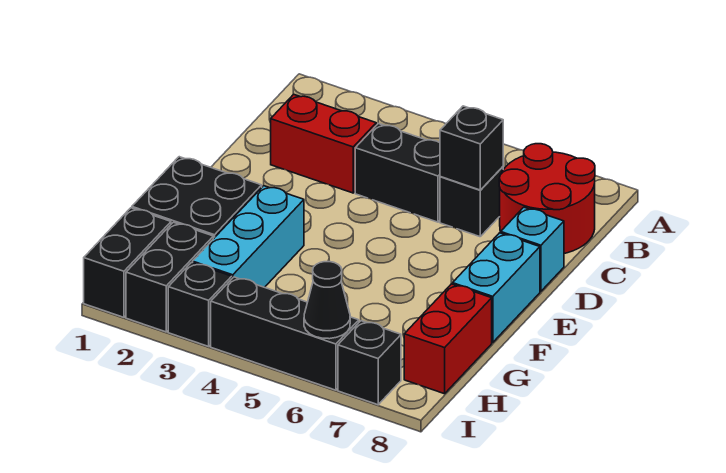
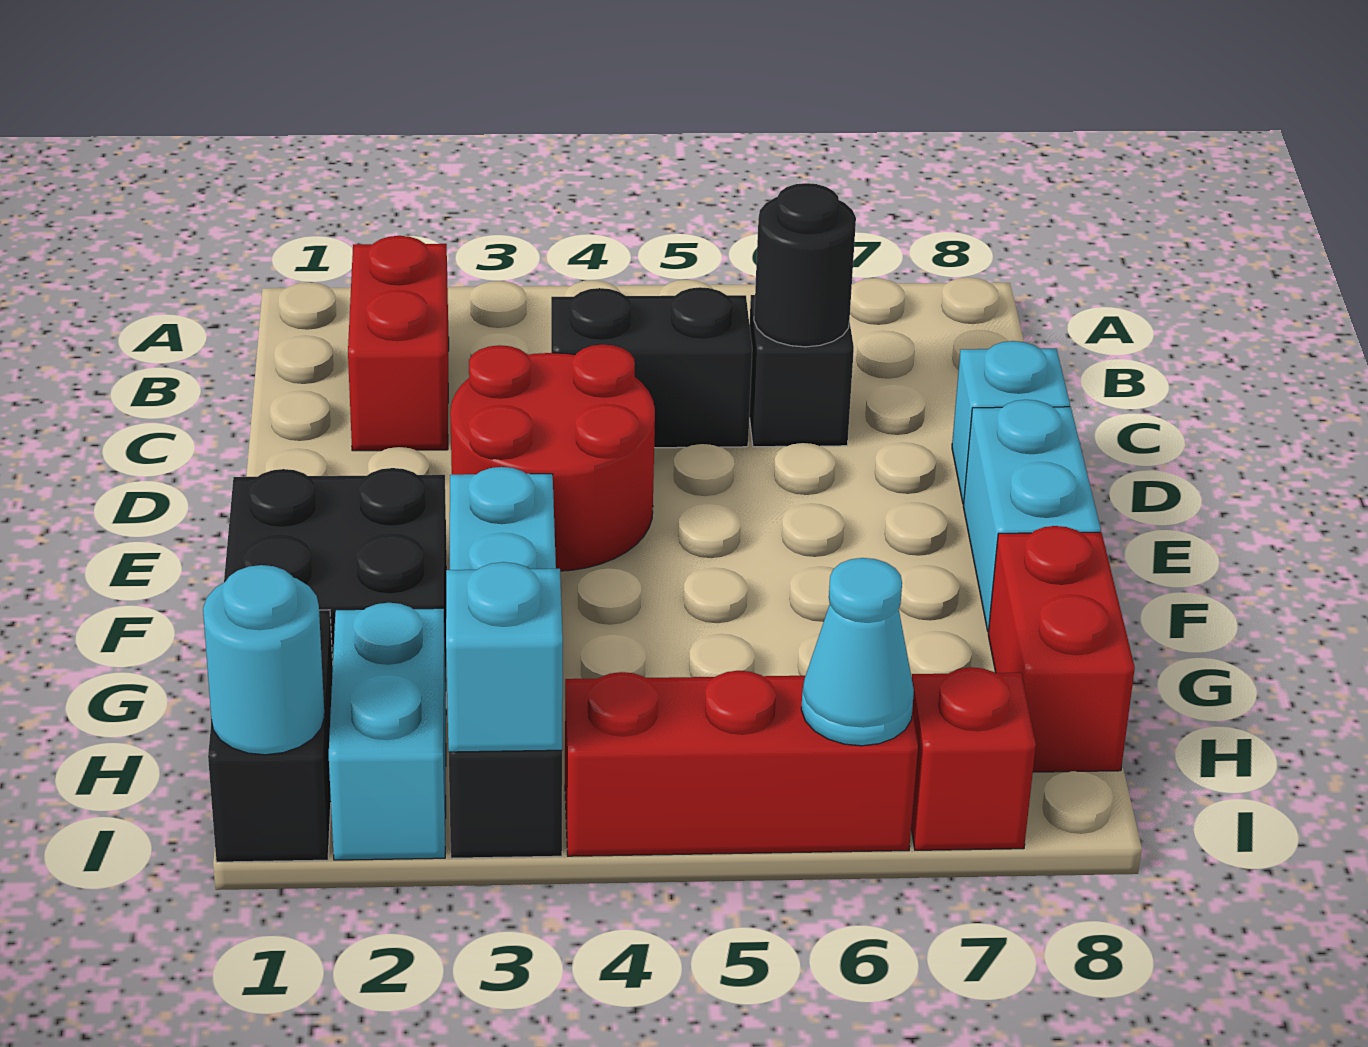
red round brick B7:C8 level 1 -> red round brick D3:E4 level 1
red brick C2:C3 level 1 -> red brick B2:C2 level 1
black brick C6 level 2 -> black round brick C6 level 2
black brick H2:I2 level 1 -> cyan brick H2:I2 level 1
none -> cyan round brick I1 level 2
none -> cyan brick I3 level 2
black brick I4:I6 level 1 -> red brick I4:I6 level 1
black cone I6 level 2 -> cyan cone I6 level 2
black brick I7 level 1 -> red brick I7 level 1

